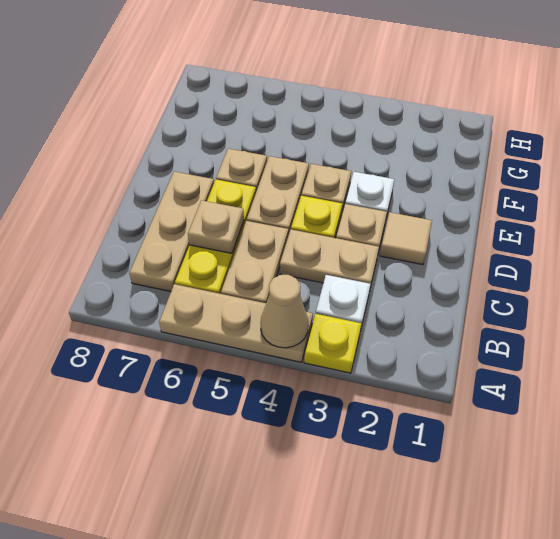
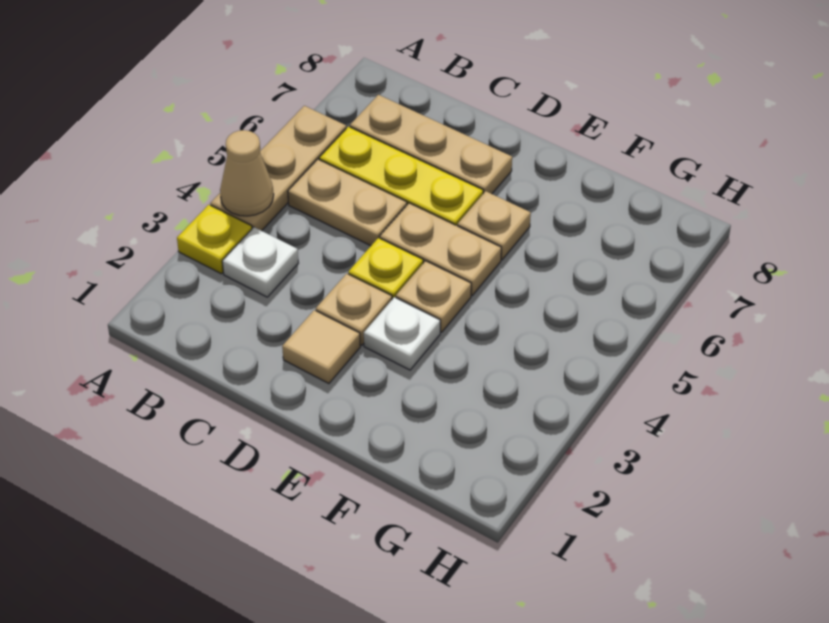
tan plate C3:C4 level 1 -> none
tan plate C6 level 2 -> none

